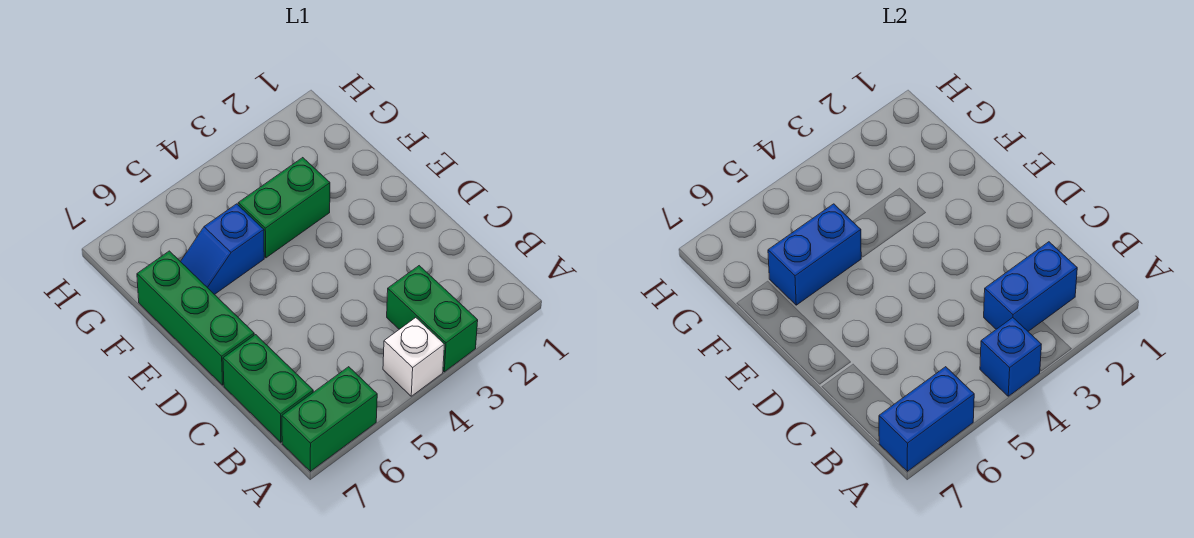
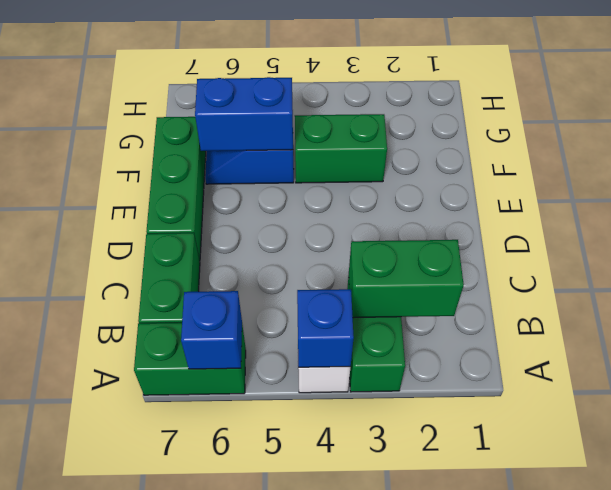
blue brick A6:A7 level 2 -> blue brick A6 level 2
blue brick B2:B3 level 2 -> green brick B2:B3 level 2

